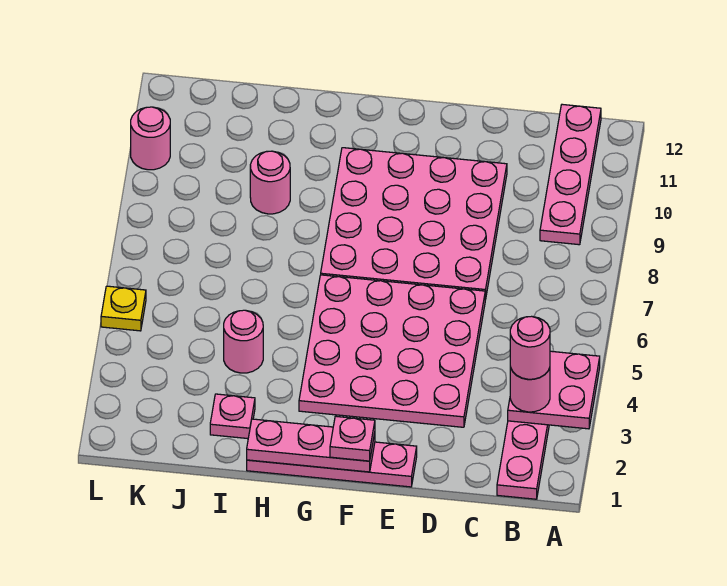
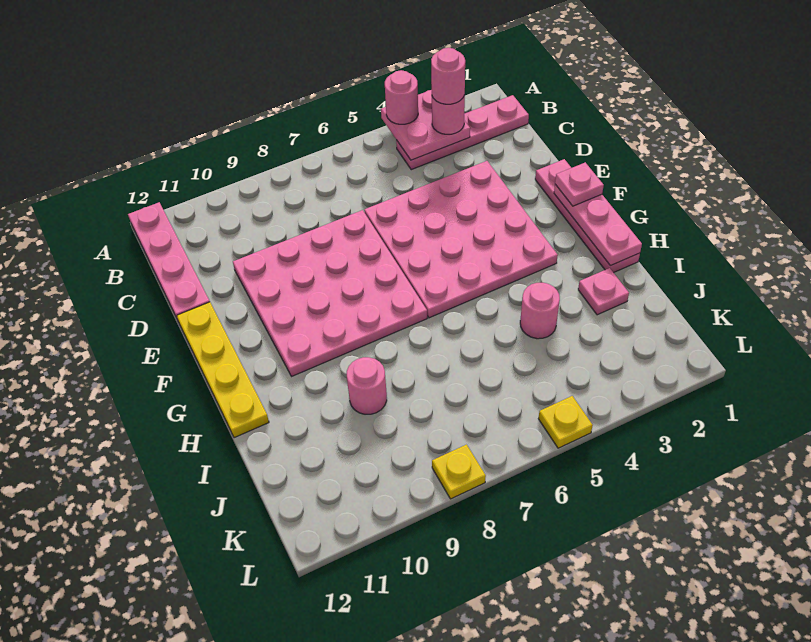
pink plate B9:B12 level 1 -> pink plate A12:D12 level 1
none -> yellow plate E12:H12 level 1
none -> yellow plate L8 level 1
pink round brick L10 level 1 -> pink round brick A4 level 3

